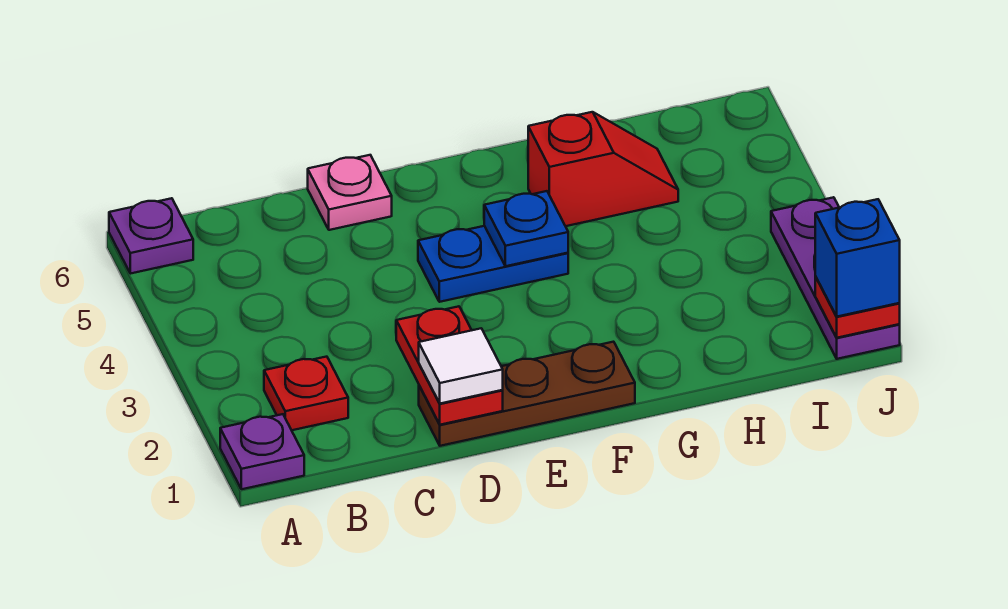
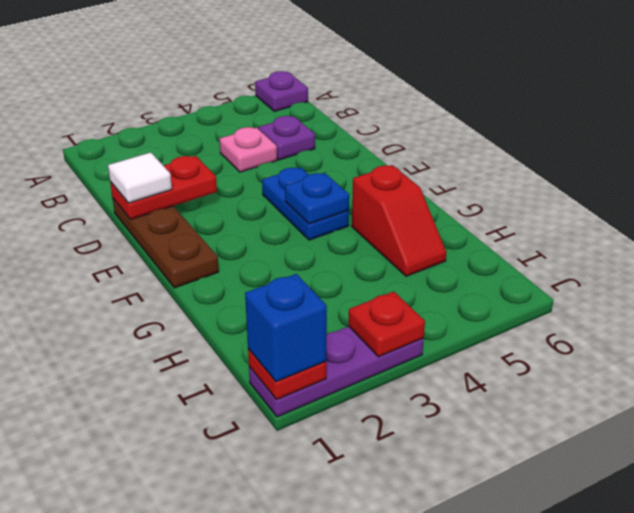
purple plate A1 level 1 -> purple plate C5 level 1
red plate B2 level 1 -> red plate J3 level 2
pink plate D6 level 1 -> pink plate C4 level 1

